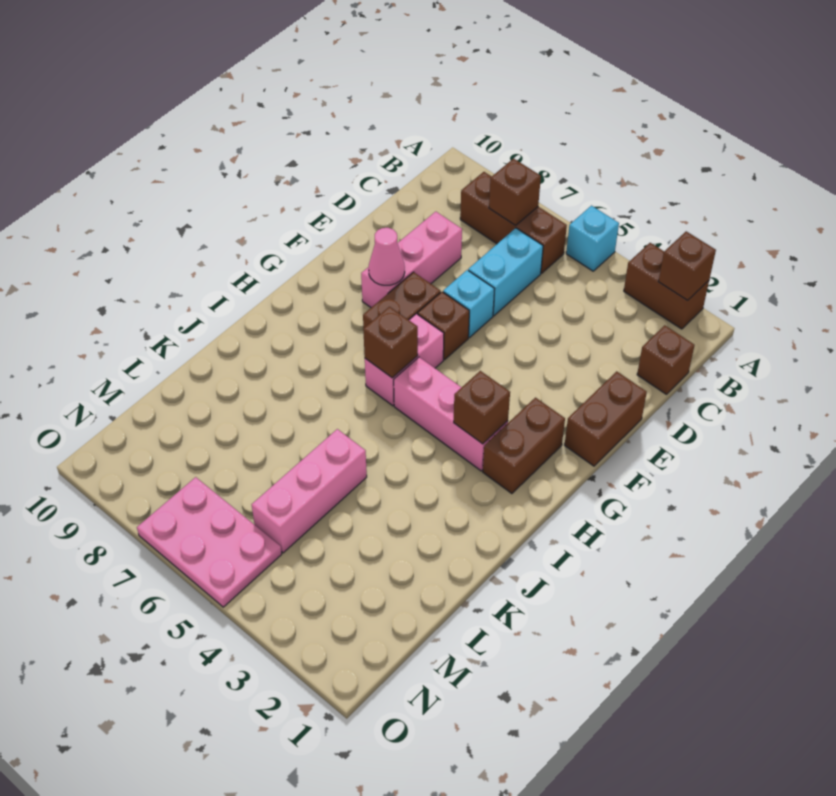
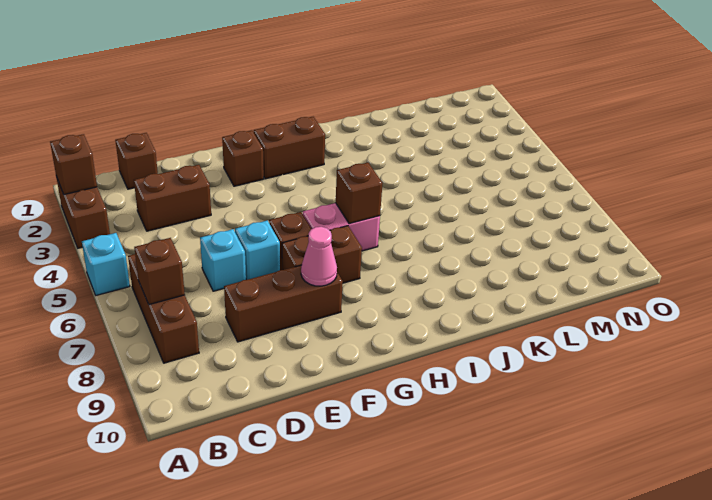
cyan brick C6:D6 level 1 -> cyan brick D6 level 1
pink brick D8:F8 level 1 -> brown brick D8:F8 level 1
brown brick E1:F1 level 1 -> brown brick C3:D3 level 1
pink brick H3:H5 level 1 -> none
brown brick H3 level 2 -> brown brick F2 level 1
pink brick K5:M5 level 1 -> none
pink plate N5:O7 level 1 -> none

